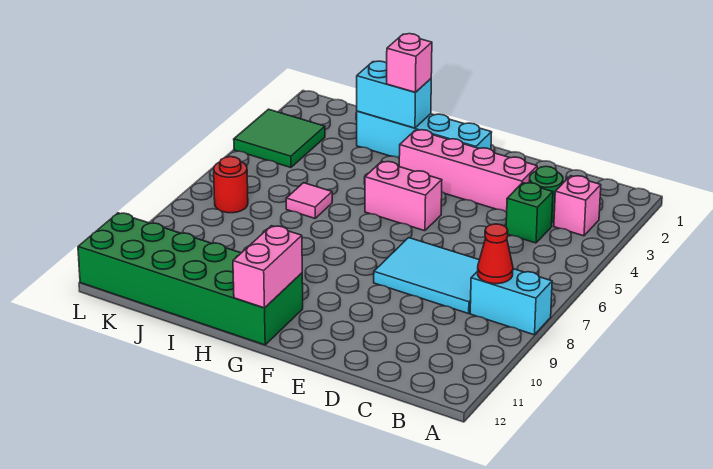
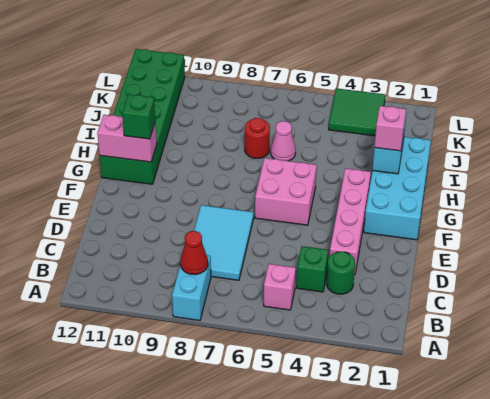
pink brick B3 level 1 -> pink brick B5 level 1
cyan brick F2:I2 level 1 -> cyan brick F1:I2 level 1
pink brick F5:G5 level 1 -> pink brick F5:G6 level 1
none -> green brick G11 level 3
pink tile I6 level 1 -> pink cone I6 level 1
red round brick K7 level 1 -> red round brick I7 level 1

